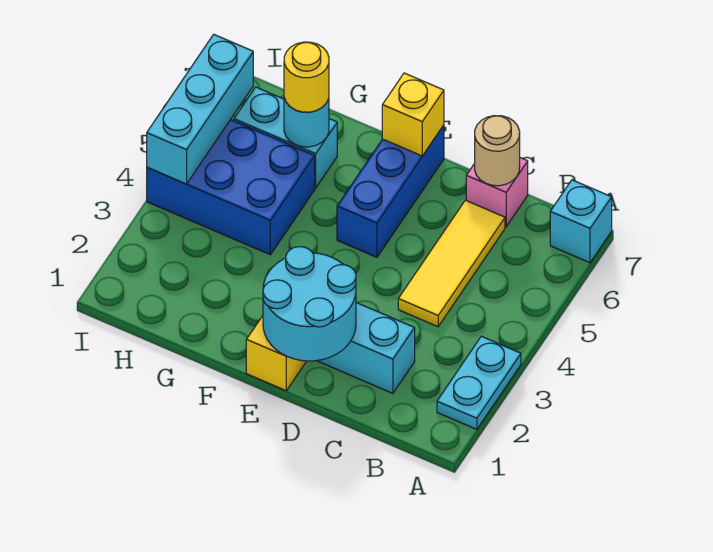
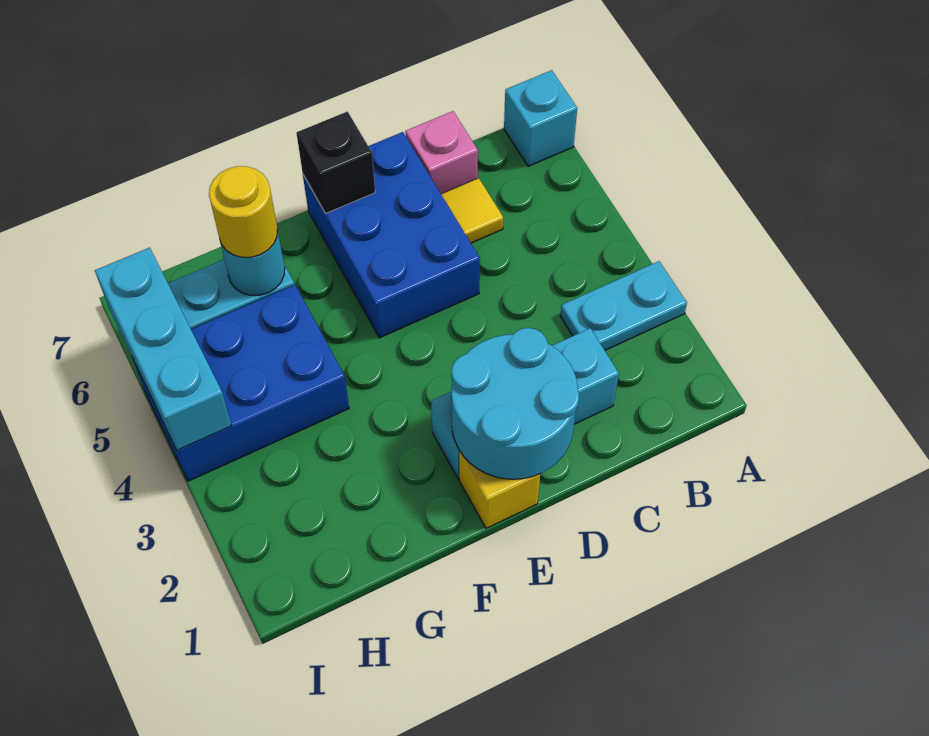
cyan plate A2:A3 level 1 -> cyan plate A3:B3 level 1
yellow tile C4:C6 level 1 -> yellow tile C6 level 1
tan round brick C7 level 2 -> none
blue brick E5:E7 level 1 -> blue brick D5:E7 level 1
yellow brick E7 level 2 -> black brick E7 level 2

